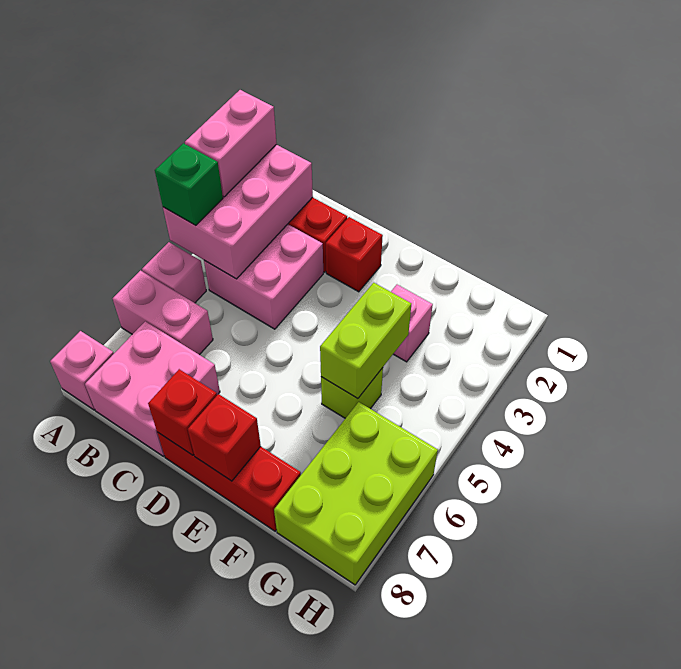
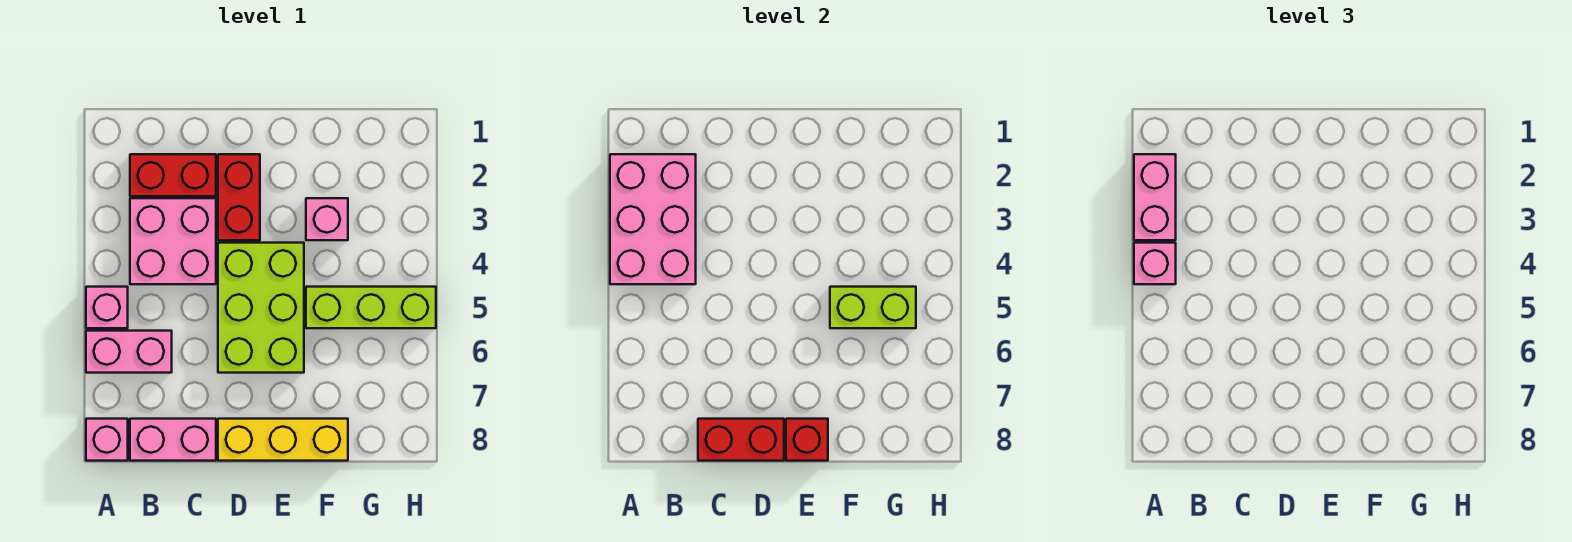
green brick A4 level 3 -> pink brick A4 level 3
pink brick B7:C8 level 1 -> pink brick B8:C8 level 1
red brick D2 level 1 -> red brick D2:D3 level 1
red brick D8:F8 level 1 -> yellow brick D8:F8 level 1
red brick D8 level 2 -> red brick C8:D8 level 2
lime brick F4:F5 level 2 -> lime brick F5:G5 level 2
lime brick F5 level 1 -> lime brick F5:H5 level 1
lime brick G6:H8 level 1 -> lime brick D4:E6 level 1

